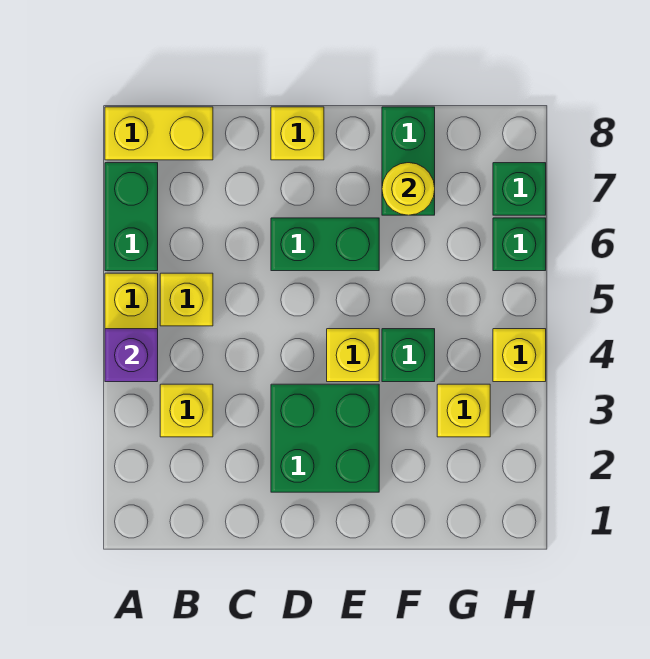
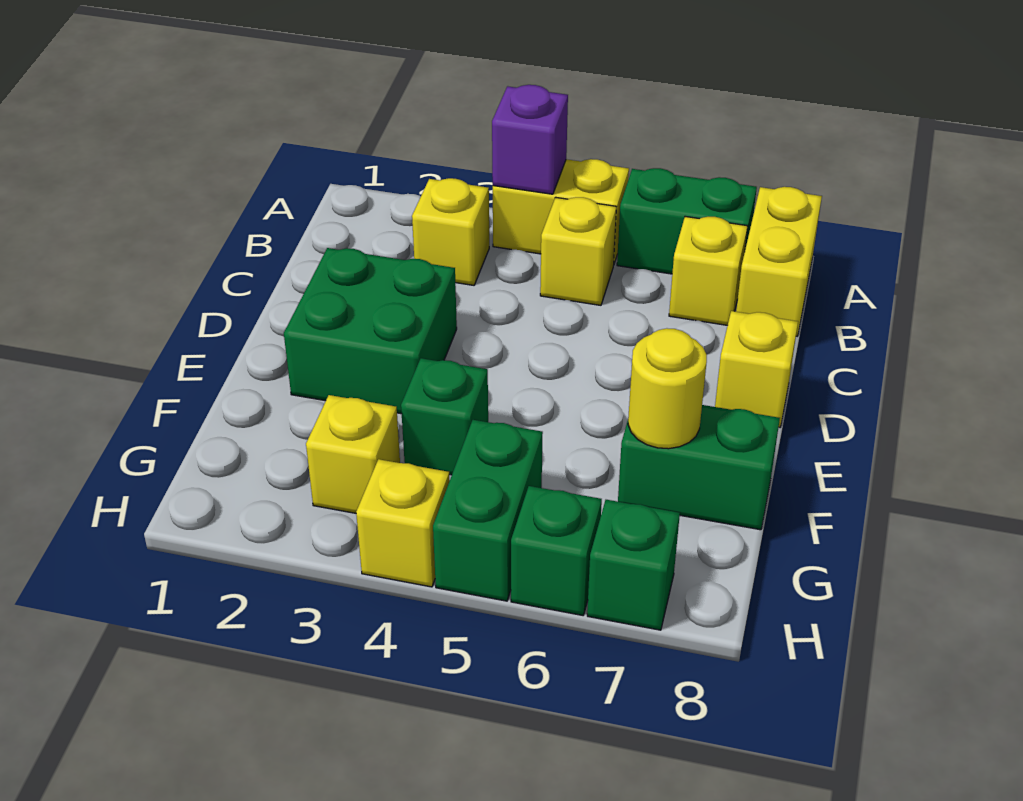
green brick D6:E6 level 1 -> green brick G5:H5 level 1
yellow brick E4 level 1 -> yellow brick B7 level 1

